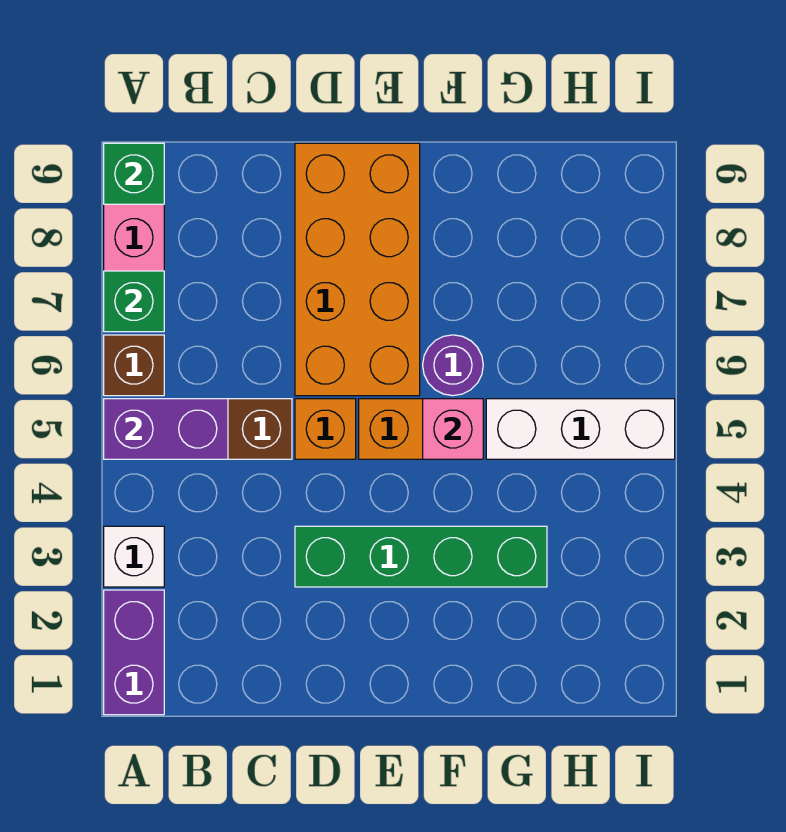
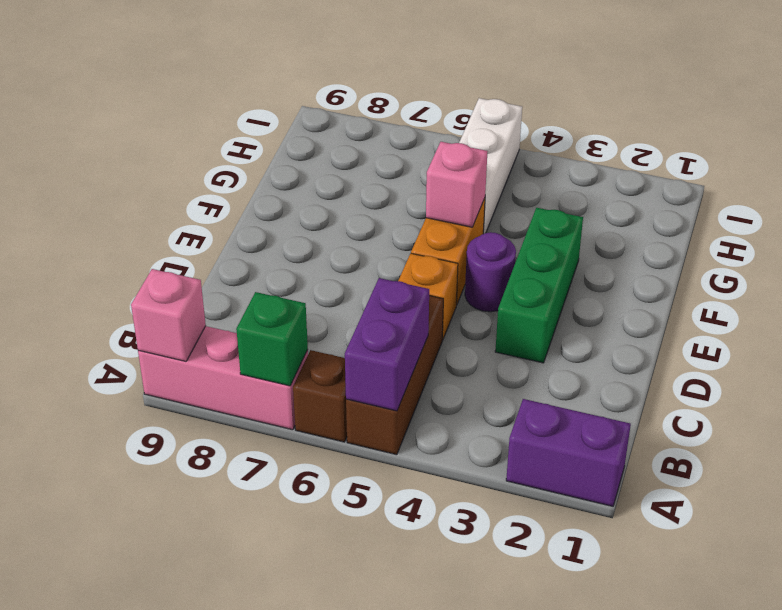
white brick A3 level 1 -> none
green brick A9 level 2 -> pink brick A9 level 2
green brick D3:G3 level 1 -> green brick D3:F3 level 1
orange brick D6:E9 level 1 -> none
purple round brick F6 level 1 -> purple round brick E4 level 1

